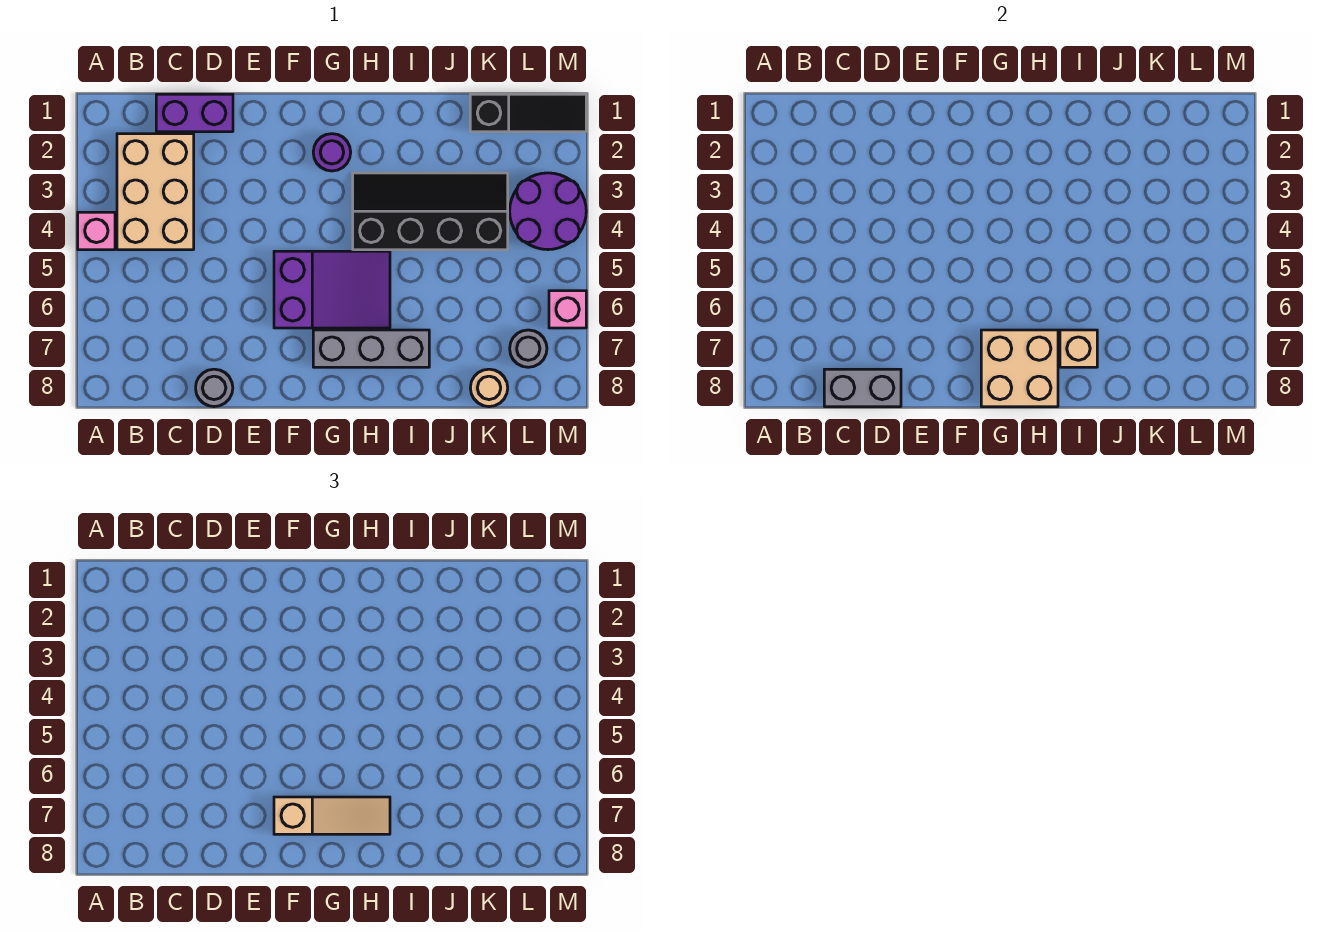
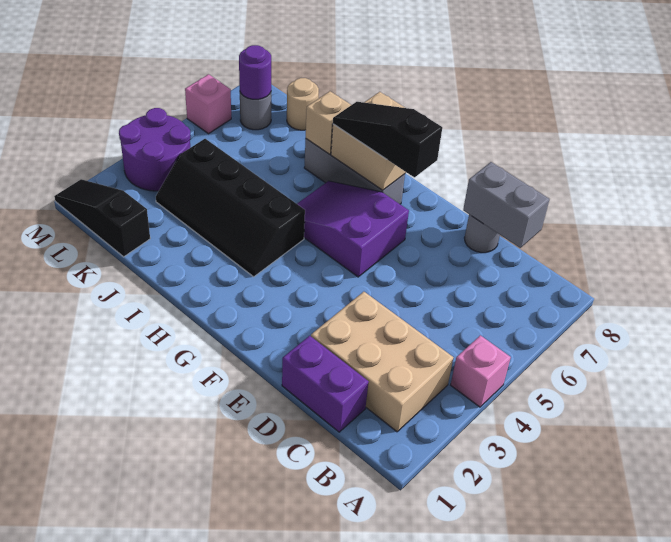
tan brick B2:C4 level 1 -> tan brick B2:D3 level 1
tan slope F7:H7 level 3 top F -> black slope F7:H7 level 3 top F
purple round brick G2 level 1 -> purple round brick L7 level 2

